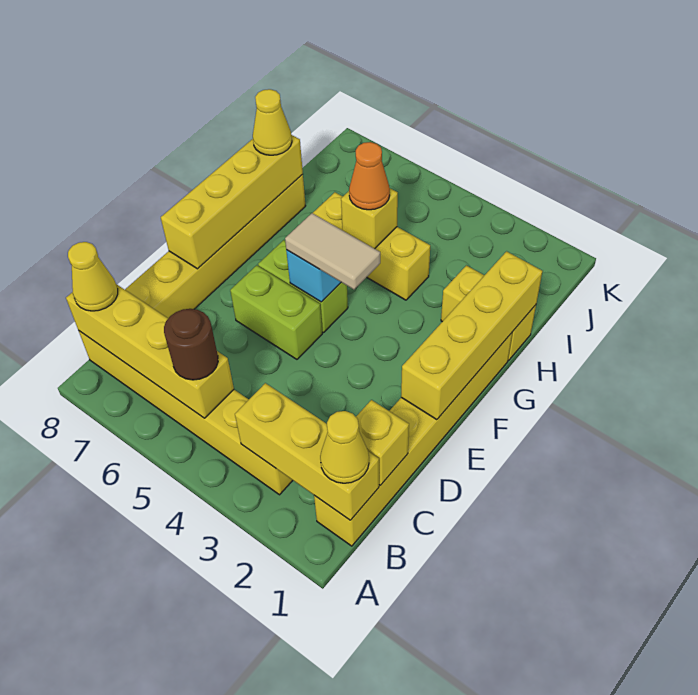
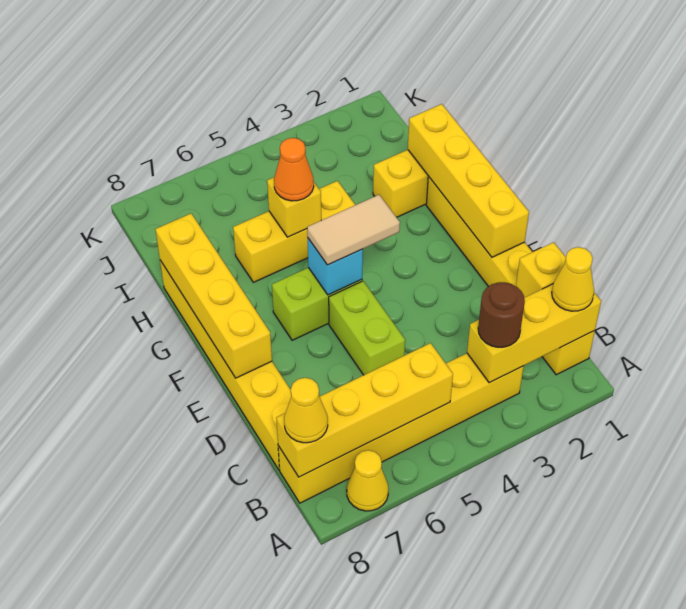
brown round brick B5 level 3 -> brown round brick B3 level 3
lime brick E5:E6 level 1 -> lime brick D5:E5 level 1
yellow cone H8 level 3 -> yellow cone A7 level 1

